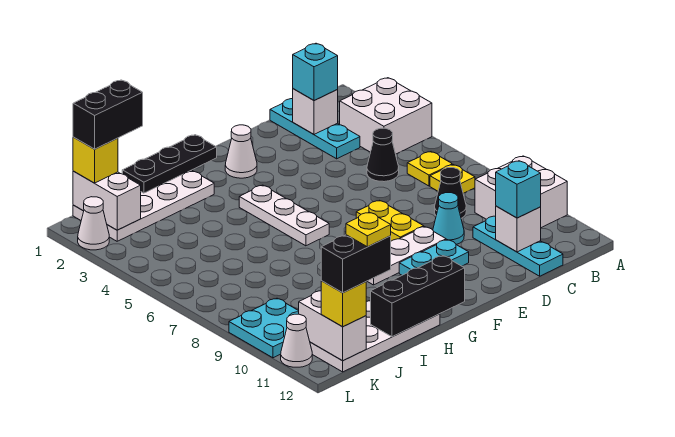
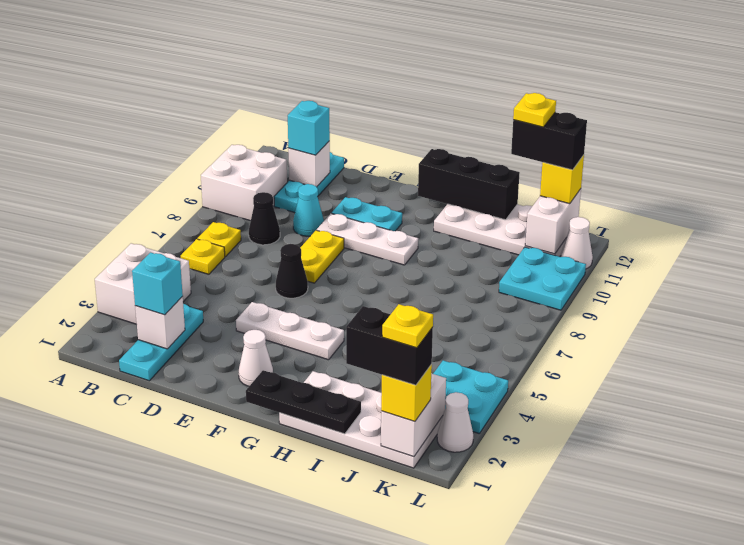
black cone C5 level 1 -> black cone E6 level 1
white plate G4:G6 level 1 -> white plate E4:G4 level 1
none -> yellow plate K1 level 5
none -> cyan plate K3:L4 level 1

